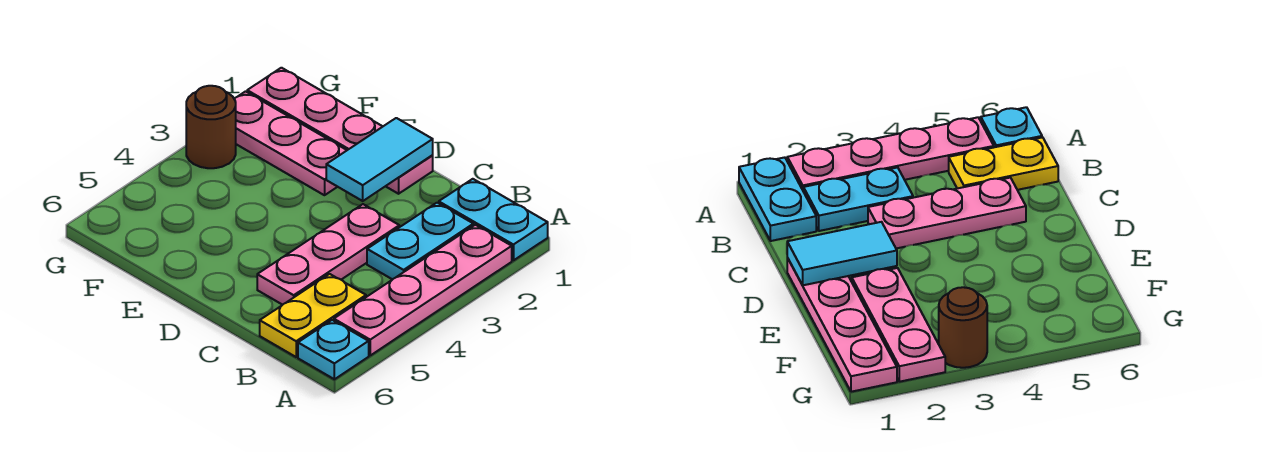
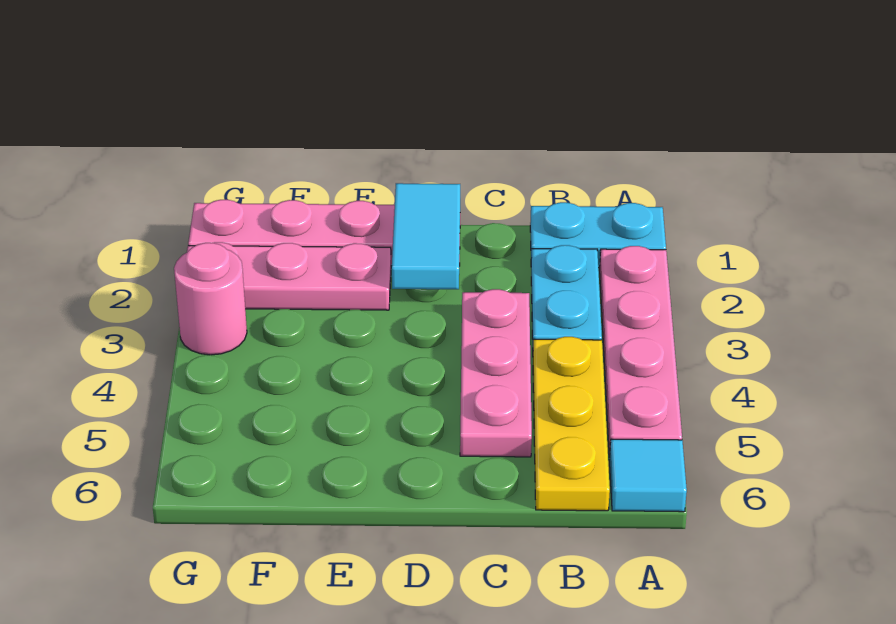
cyan plate A6 level 1 -> cyan tile A6 level 1
yellow plate B5:B6 level 1 -> yellow plate B4:B6 level 1
brown round brick G3 level 1 -> pink round brick G3 level 1

